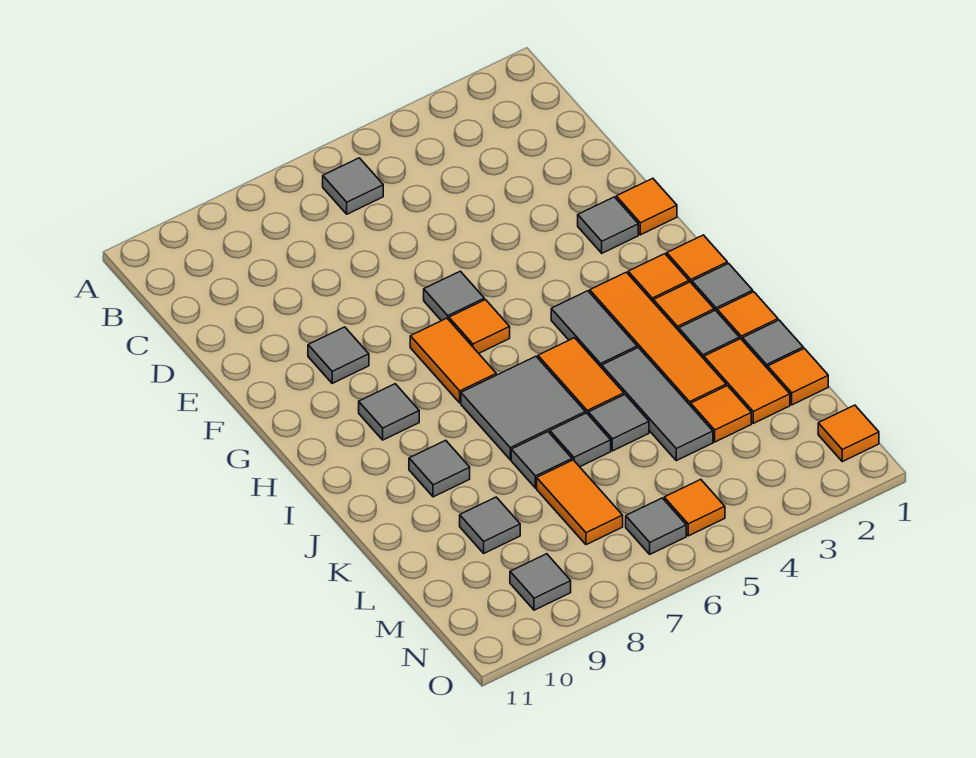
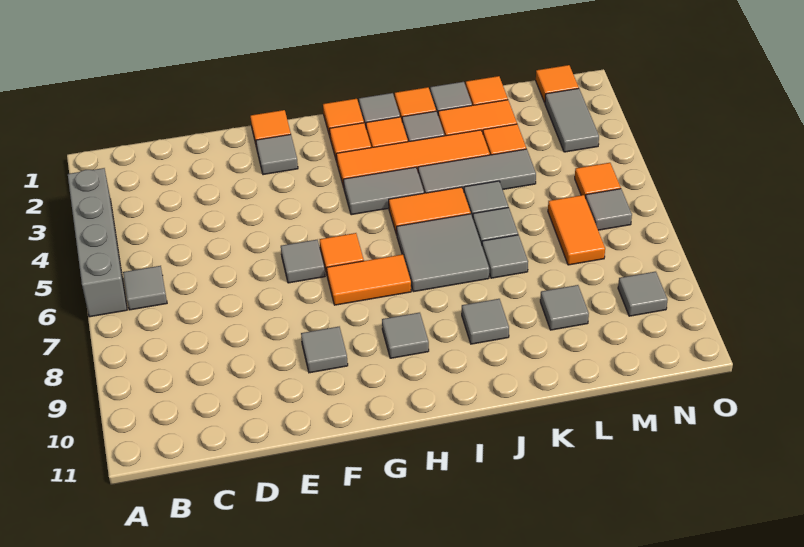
none -> grey brick A3:A6 level 1
orange tile L7:M7 level 1 -> orange tile M6:M7 level 1
none -> grey tile N2:N3 level 1

